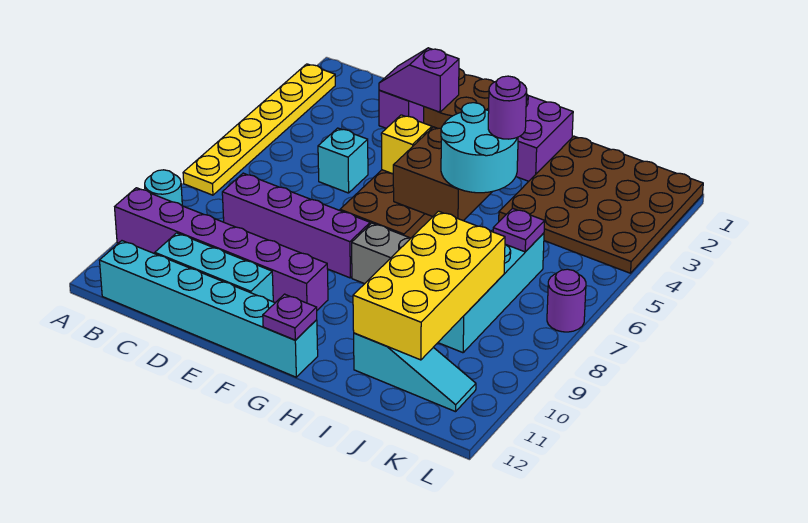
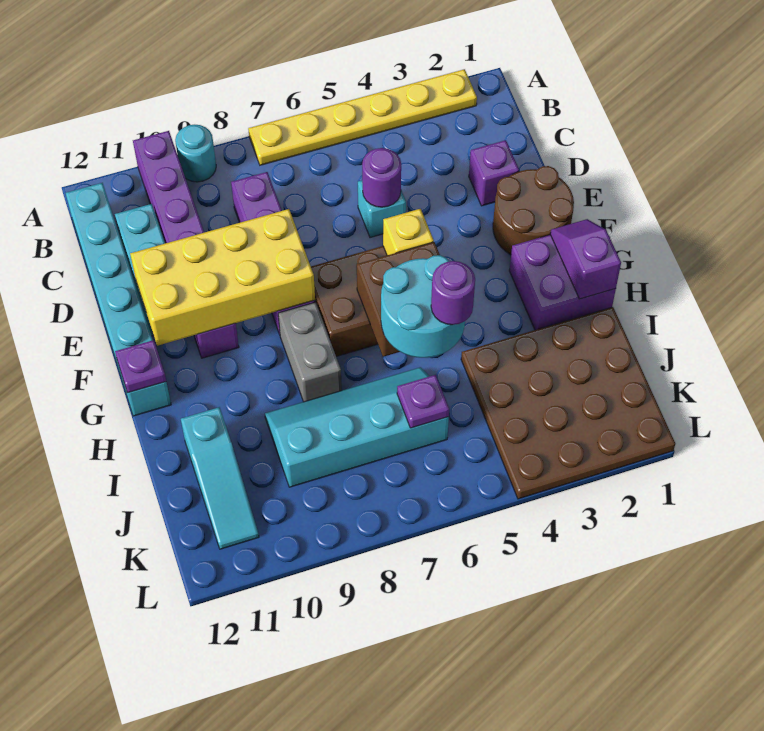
purple slope D2:E2 level 2 top E -> purple slope G1:H1 level 2 top H
yellow brick I8:J11 level 2 -> yellow brick E8:F11 level 2
purple round brick L7 level 1 -> purple round brick D5 level 2

